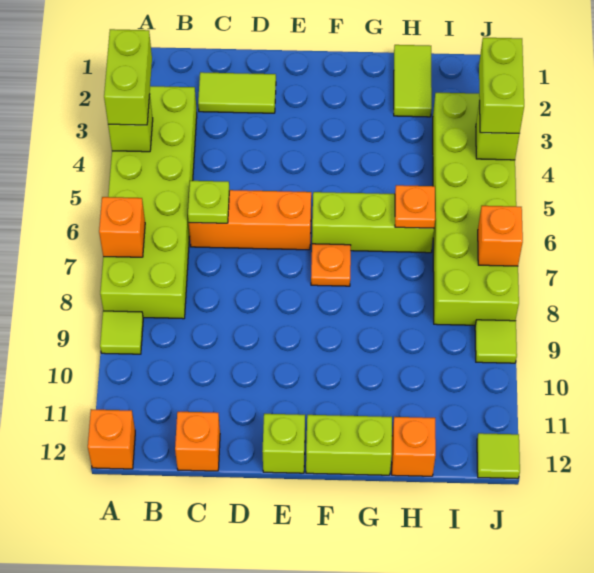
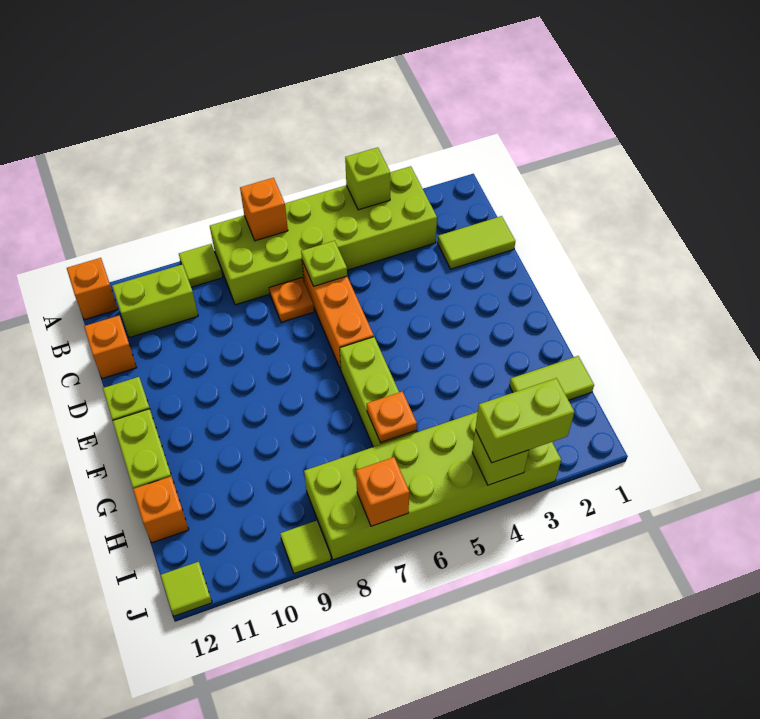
lime brick A3:A4 level 3 -> lime brick B10:B11 level 1
lime tile C2:D2 level 1 -> lime tile C1:C2 level 1
orange plate F7 level 1 -> orange plate C7 level 1

